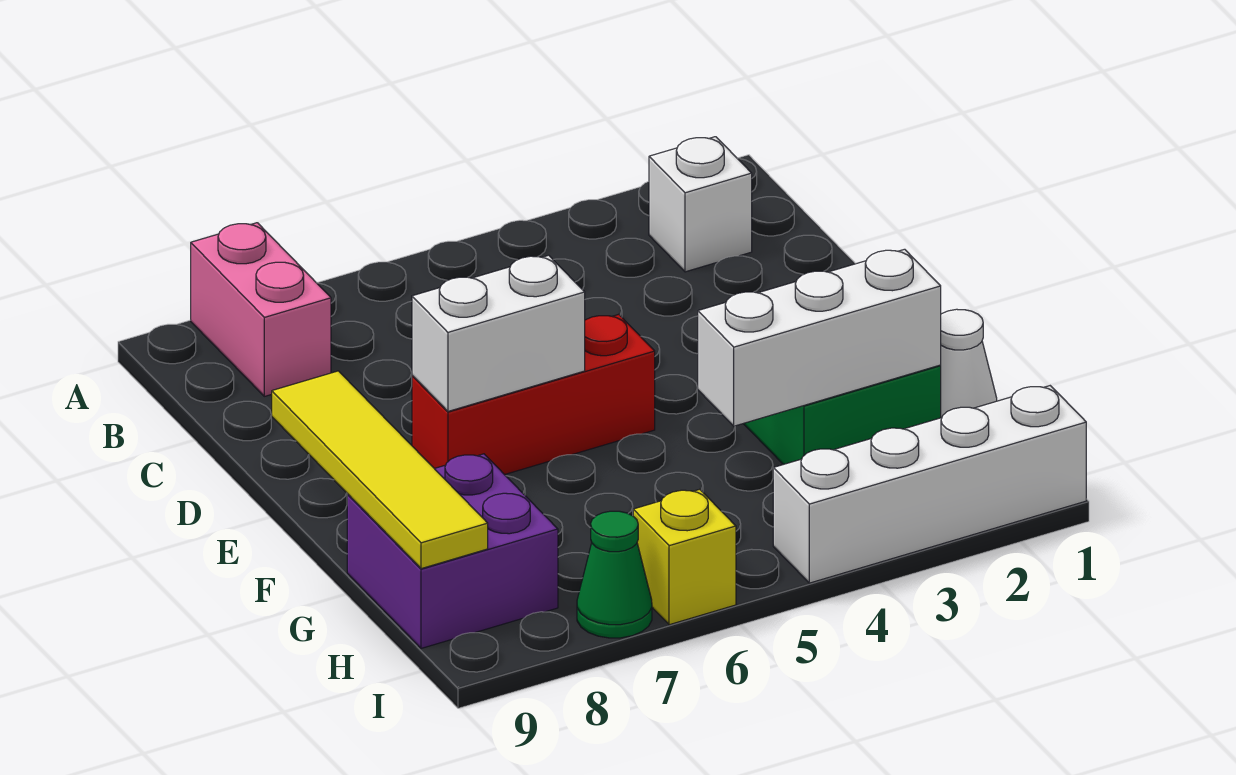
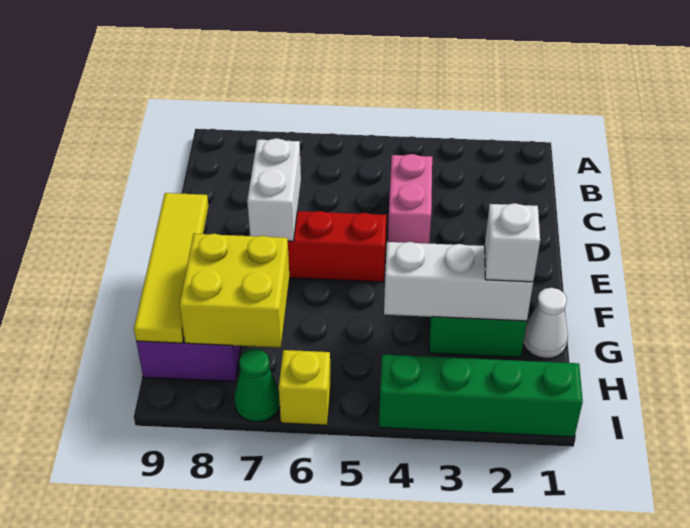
pink brick A8:B8 level 1 -> pink brick C4:D4 level 1
white brick B2 level 1 -> white brick G2 level 3
white brick E6:E7 level 2 -> white brick D7:E7 level 2
none -> yellow brick G7:H8 level 2
white brick I1:I4 level 1 -> green brick I1:I4 level 1

